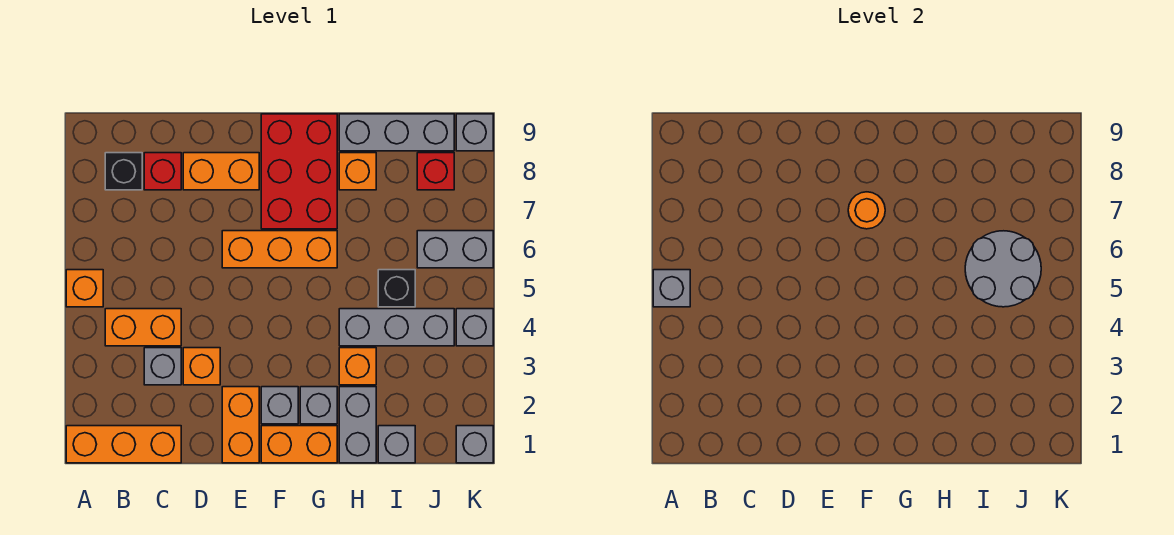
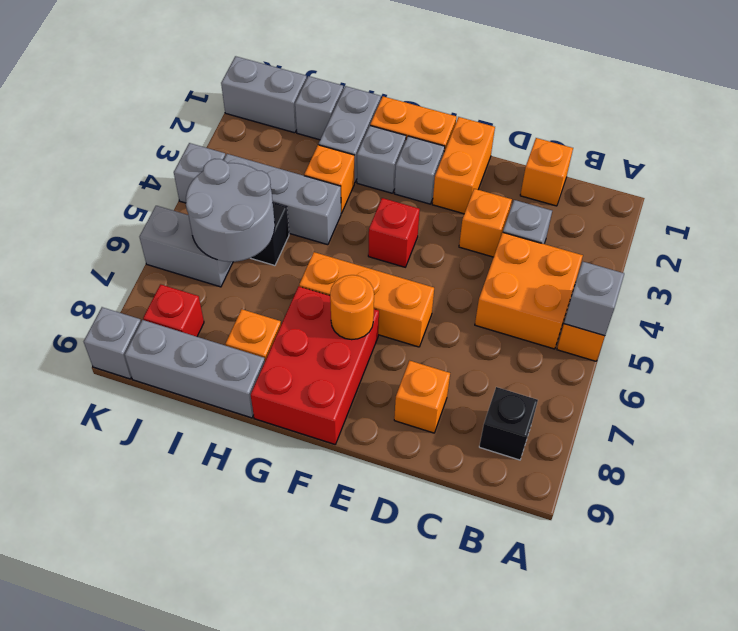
orange brick A1:C1 level 1 -> orange brick C1 level 1
orange brick B4:C4 level 1 -> orange brick B4:C5 level 1
red brick C8 level 1 -> red brick F4 level 1
orange brick D8:E8 level 1 -> orange brick D8 level 1
grey brick K1 level 1 -> grey brick J1:K1 level 1

